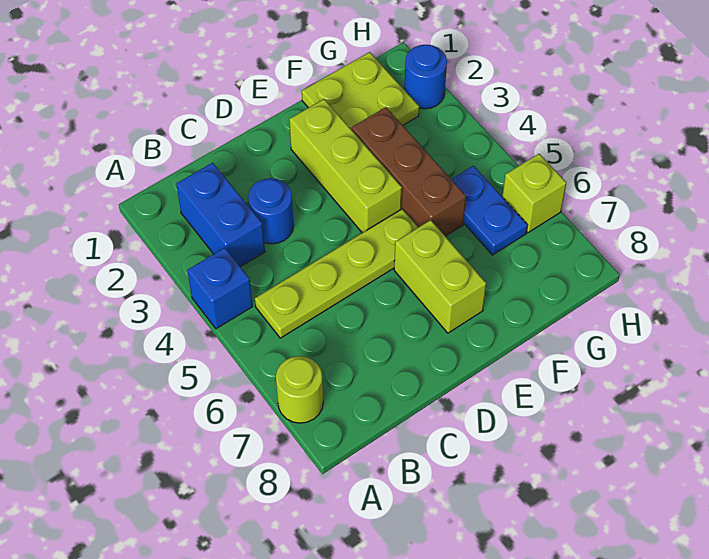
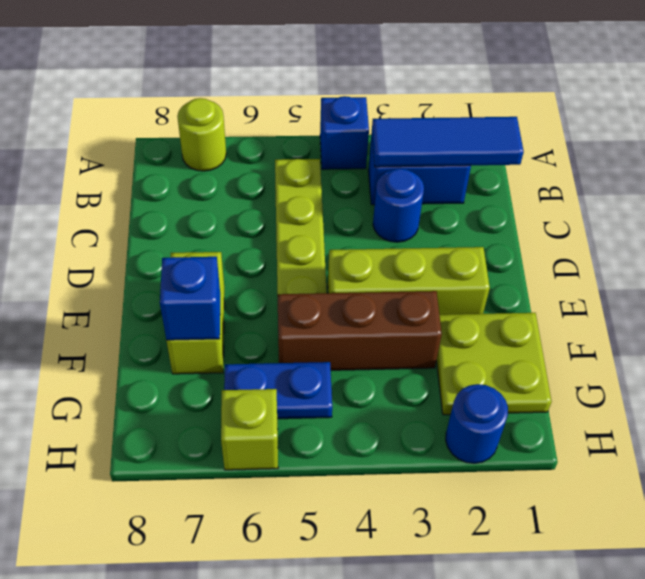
none -> blue tile B1:B3 level 2
lime brick E6:E7 level 1 -> lime brick E7:F7 level 1
none -> blue brick F7 level 2

